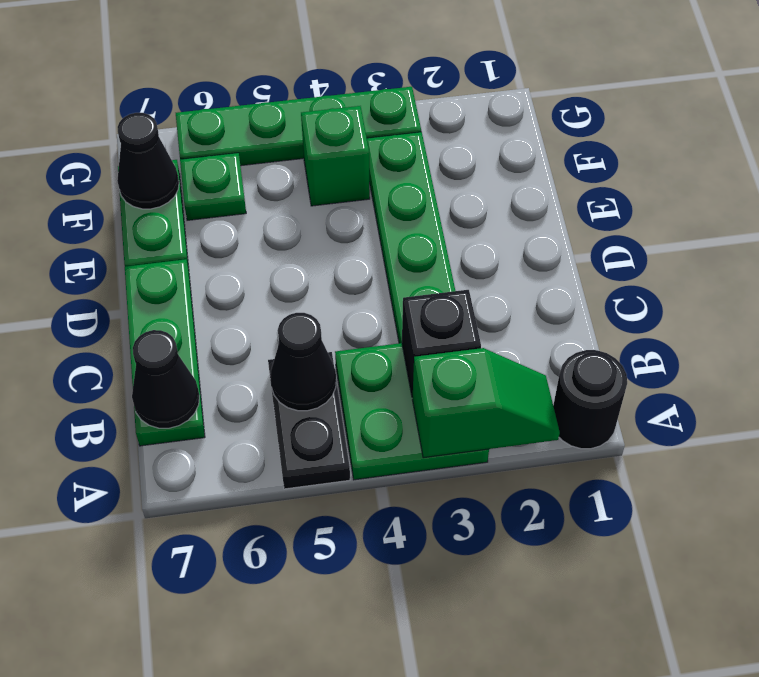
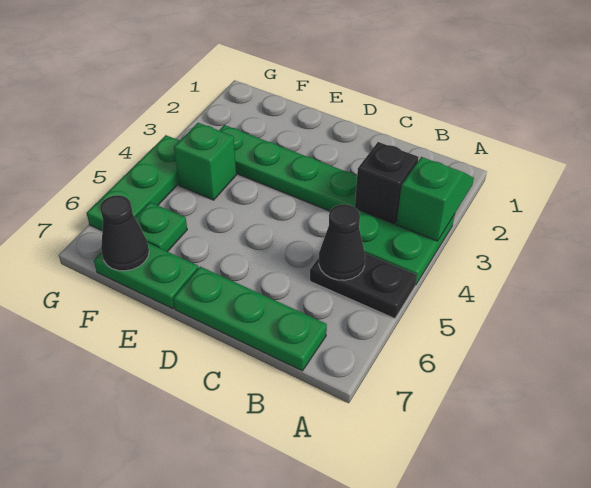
black round brick A1 level 1 -> none
black cone B7 level 2 -> none
green plate G3:G6 level 1 -> green plate G4:G6 level 1

